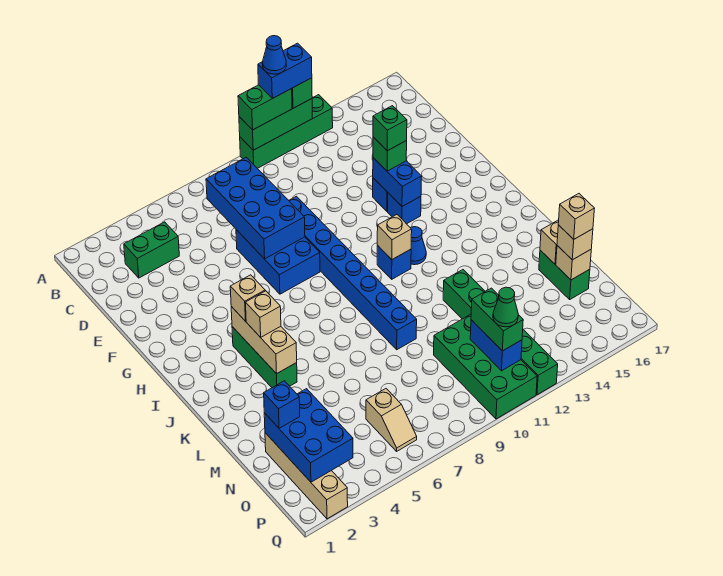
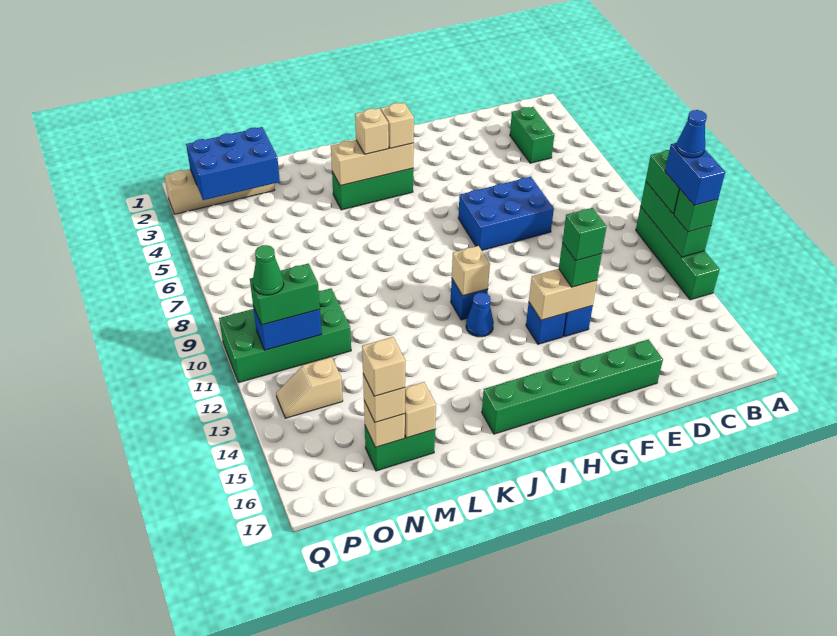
blue brick C7:F8 level 2 -> none
blue brick E9:L9 level 1 -> none
blue brick F13:G13 level 2 -> tan brick F13:G13 level 2
green brick L12:Q12 level 1 -> green brick E16:J16 level 1
blue brick N2 level 3 -> none
tan slope O6:P6 level 1 top O -> tan slope O13:P13 level 1 top O

